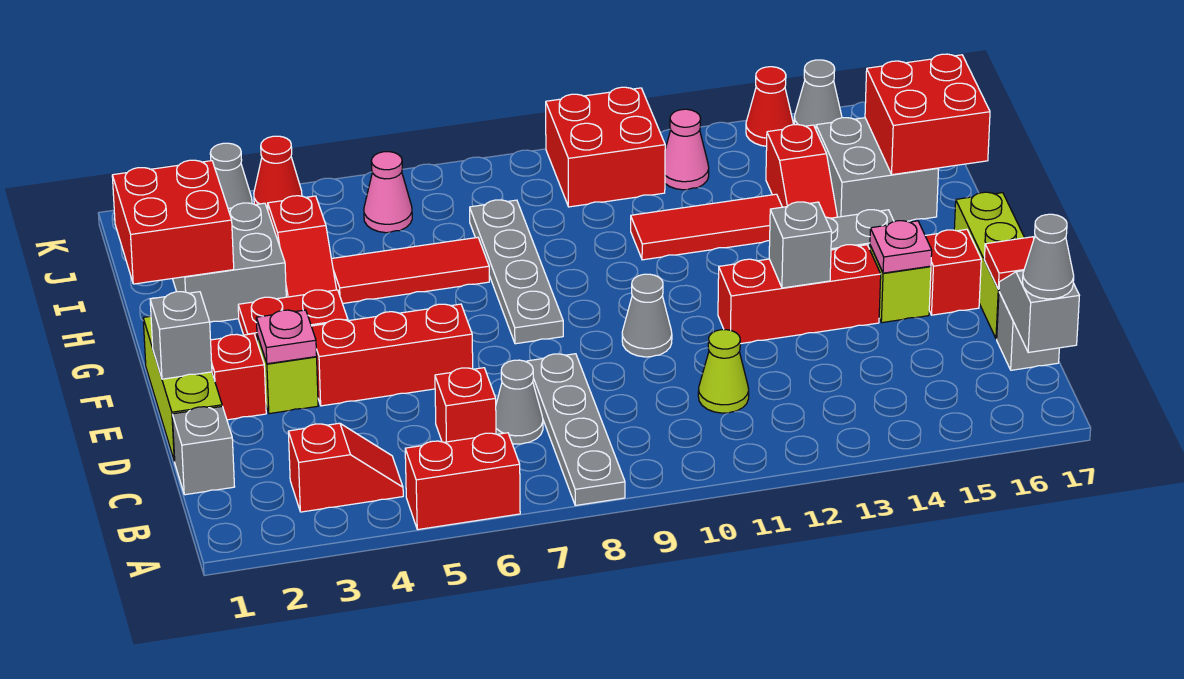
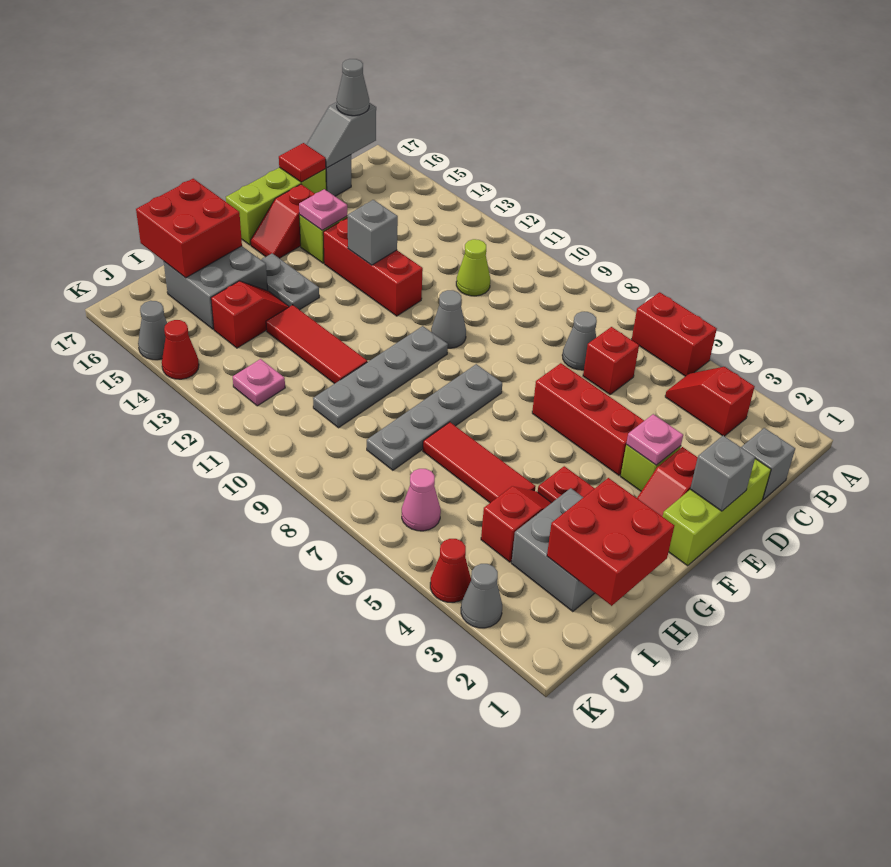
grey plate A8:D8 level 1 -> grey plate F10:I10 level 1
red brick J10:K11 level 1 -> none
pink cone J12 level 1 -> pink plate J12 level 1

